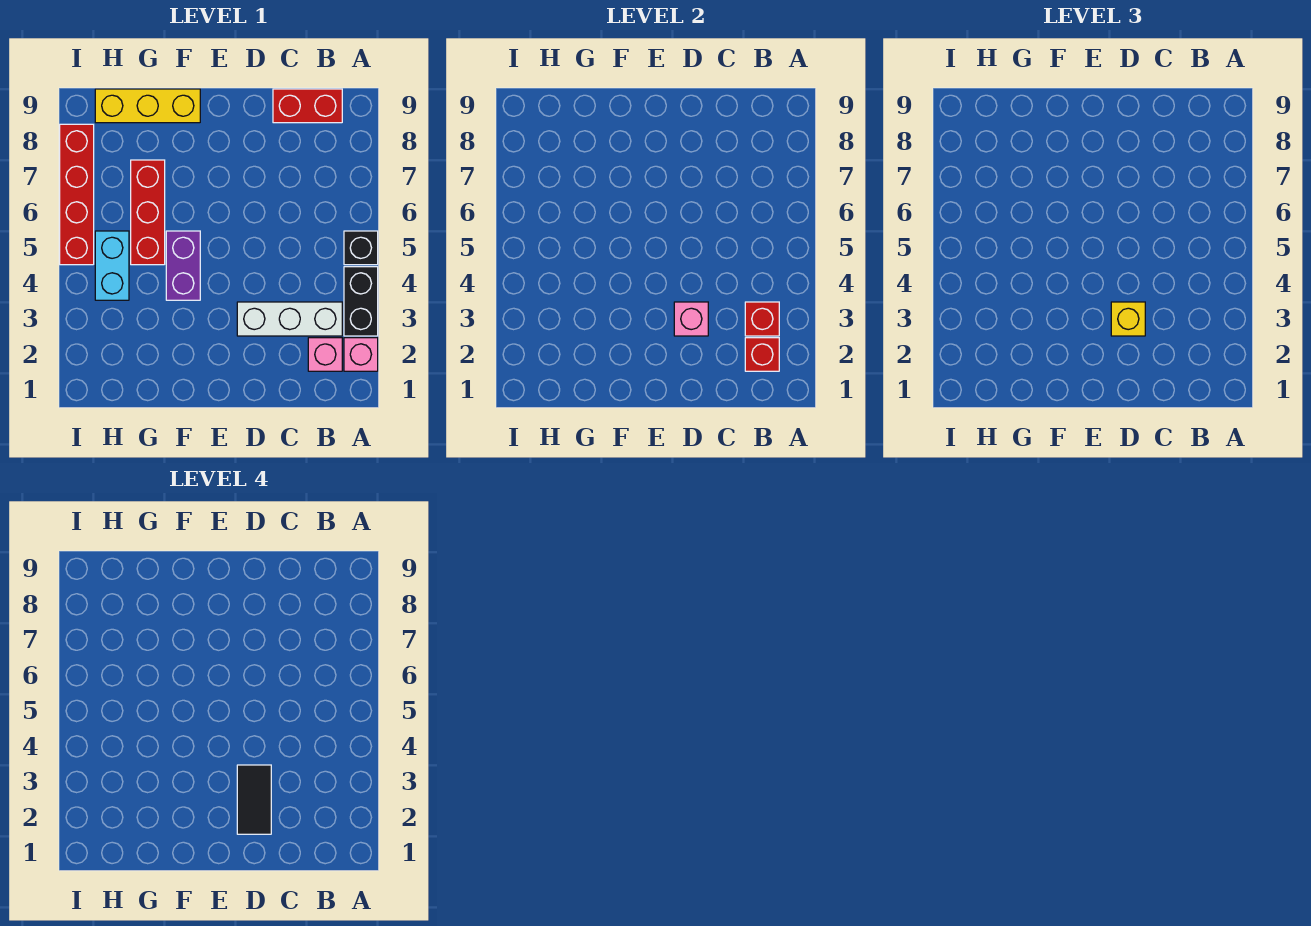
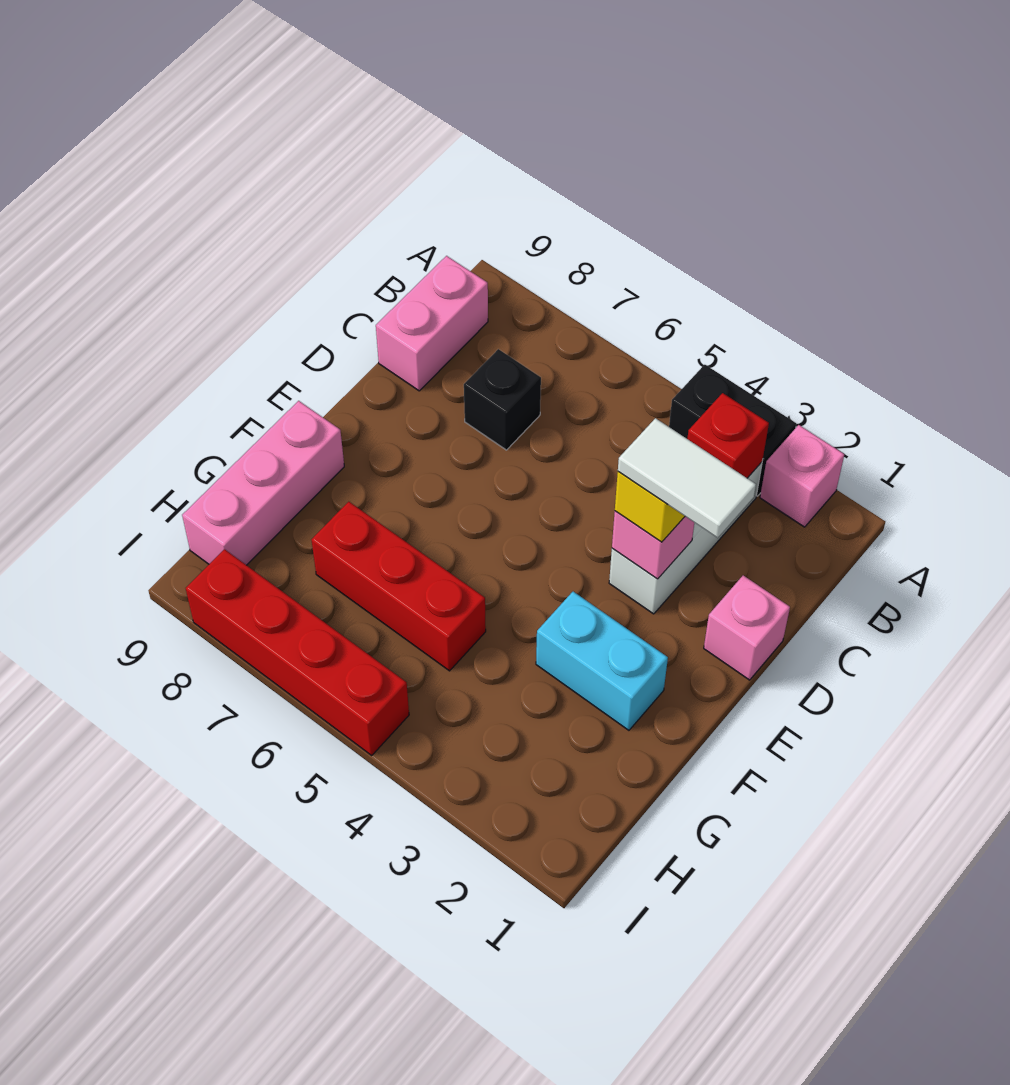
black brick A5 level 1 -> black brick C7 level 1
pink brick B2 level 1 -> pink brick D1 level 1
red brick B2 level 2 -> none
red brick B9:C9 level 1 -> pink brick B9:C9 level 1
black tile D2:D3 level 4 -> white tile D2:D3 level 4
purple brick F4:F5 level 1 -> none
yellow brick F9:H9 level 1 -> pink brick F9:H9 level 1
cyan brick H4:H5 level 1 -> cyan brick F2:F3 level 1

